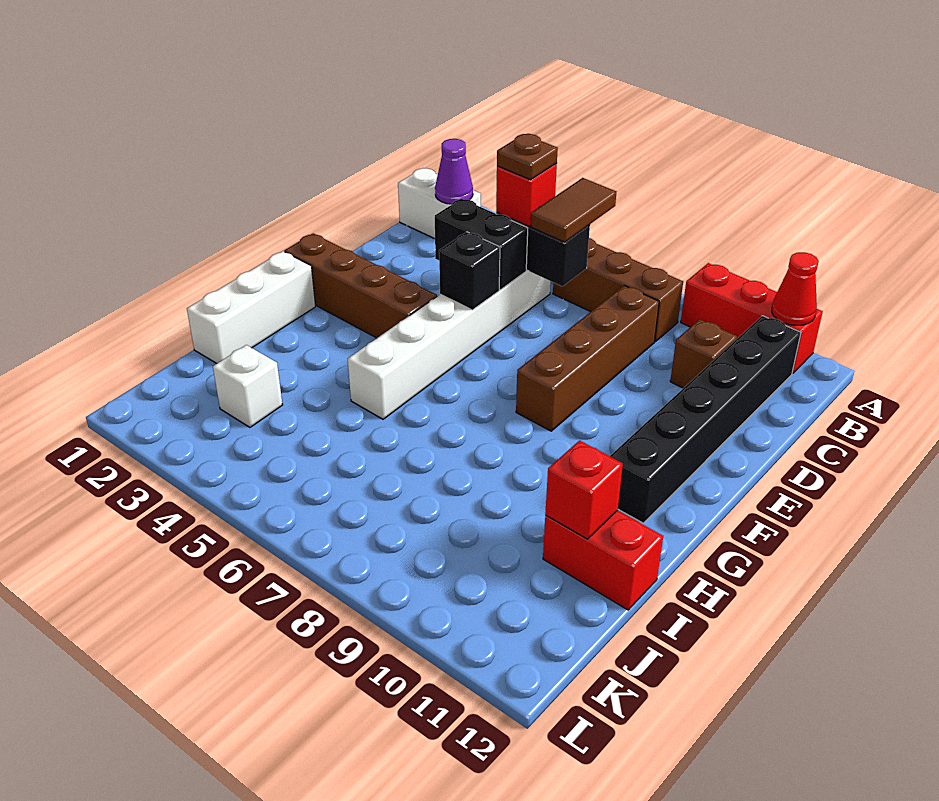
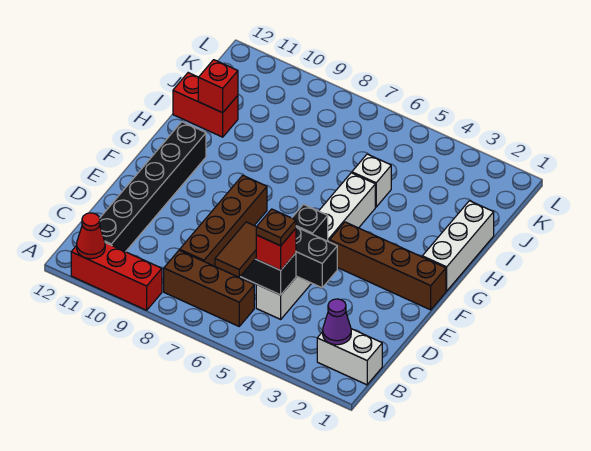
brown brick C10 level 1 -> none
white brick J3 level 1 -> white brick I5 level 1

